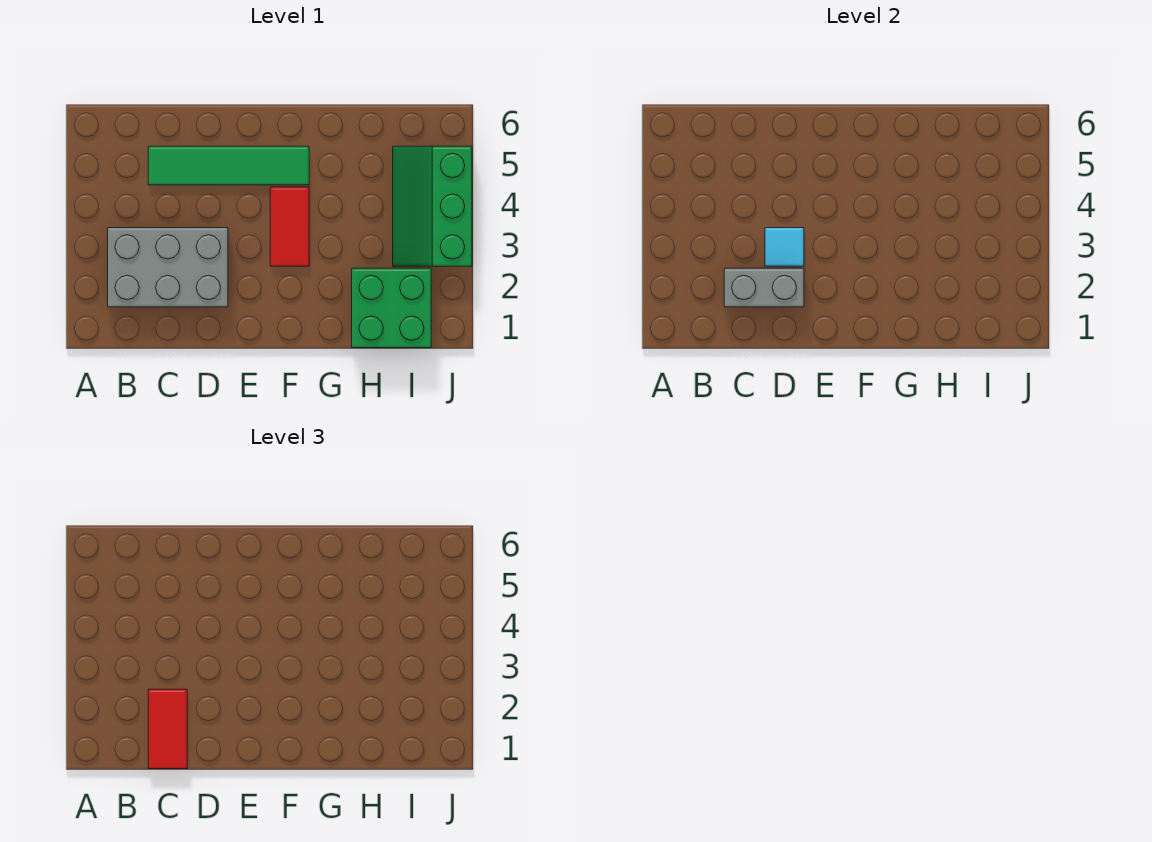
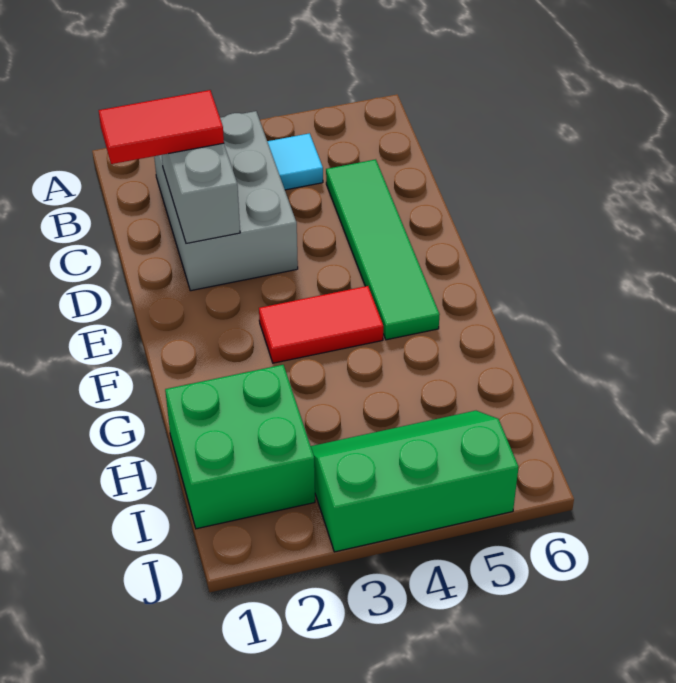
cyan tile D3 level 2 -> cyan tile B4 level 1

